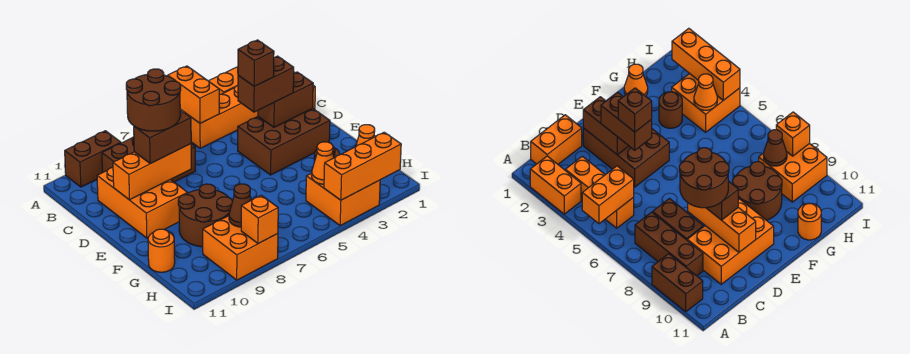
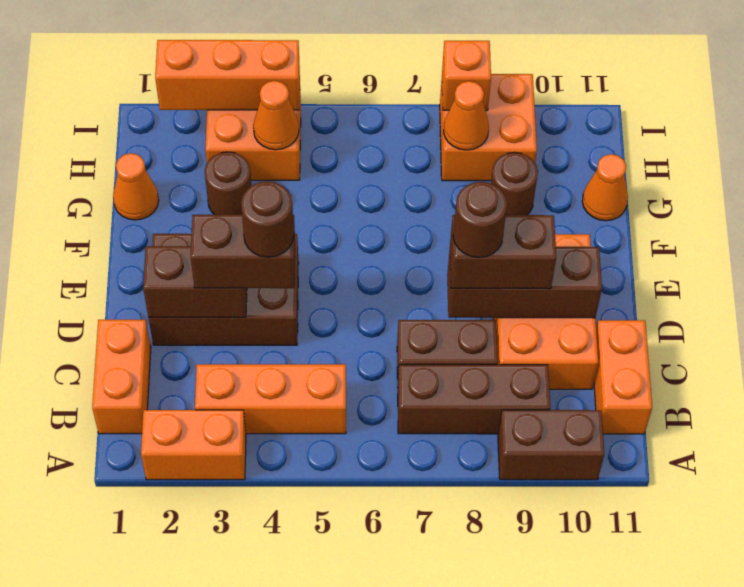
orange brick A5:B5 level 2 -> orange brick B11:C11 level 1
brown round brick C8:D9 level 4 -> brown round brick D8 level 4
brown brick D4 level 4 -> brown round brick D4 level 4
orange brick D8:D10 level 2 -> brown brick D8:D10 level 2
brown round brick F8:G9 level 1 -> brown round brick G9 level 1
orange round brick G11 level 1 -> orange cone G11 level 1
brown cone H8 level 2 -> orange cone H8 level 2

